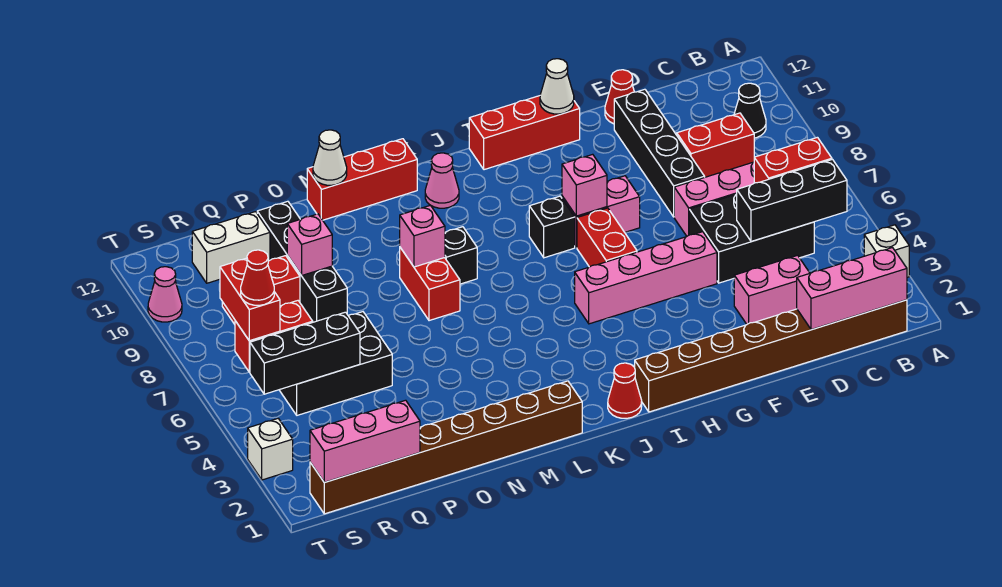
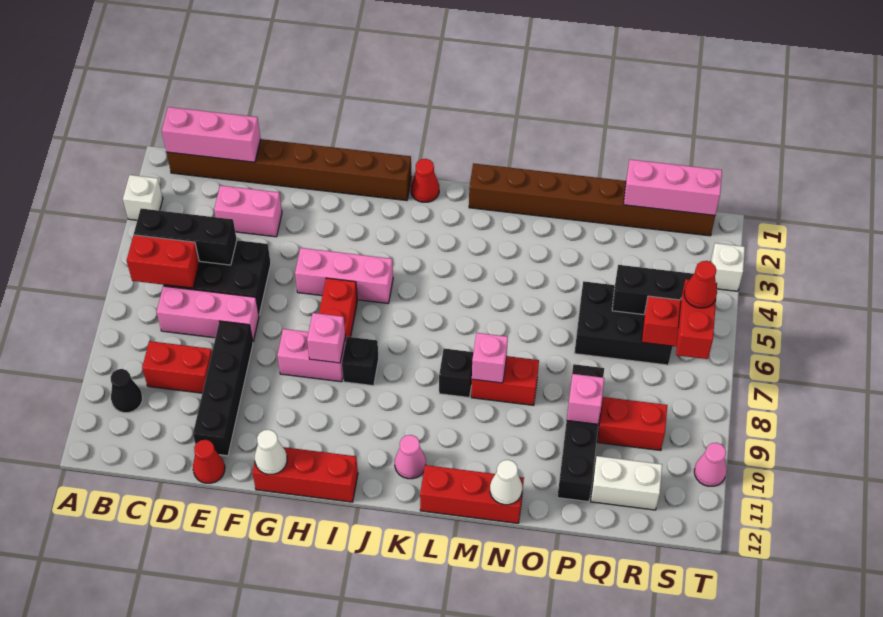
pink brick F5:I5 level 1 -> pink brick G5:I5 level 1
red brick M7:M8 level 1 -> red brick M8:N8 level 1

